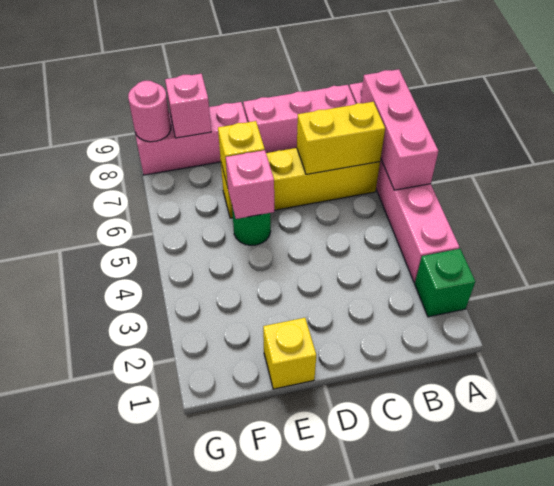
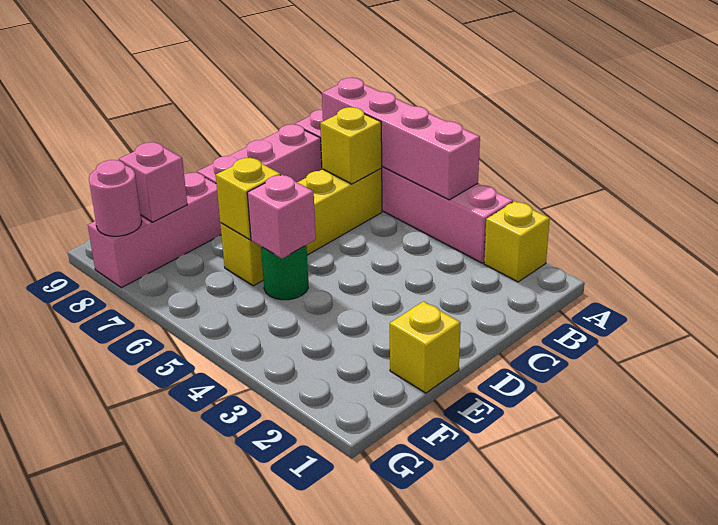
green brick A2 level 1 -> yellow brick A2 level 1
pink brick A5:A7 level 2 -> pink brick A4:A7 level 2
yellow brick B6:C6 level 2 -> yellow brick B6 level 2

